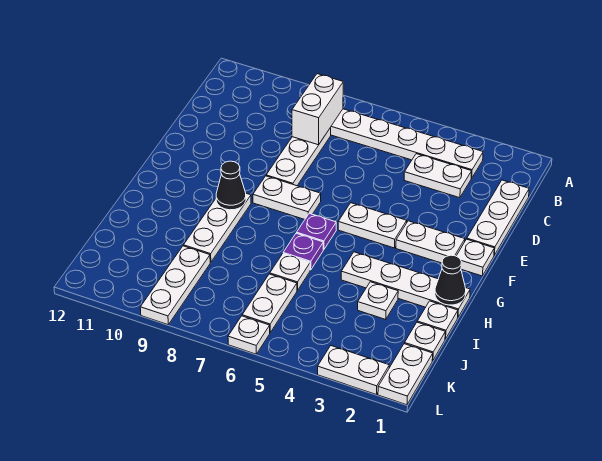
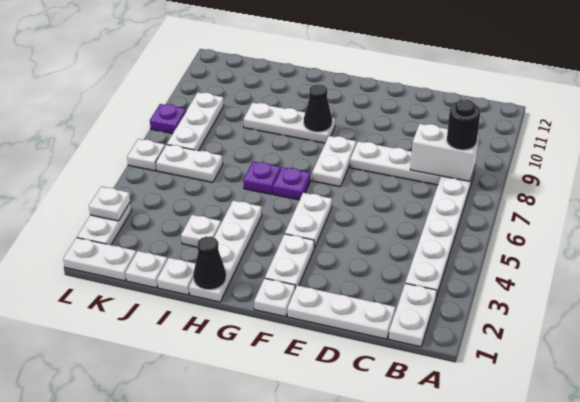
none -> black round brick B8 level 3
white plate C3:C4 level 1 -> white plate B1:B2 level 1
white plate I6 level 1 -> white plate L3 level 2
white plate J9:L9 level 1 -> white plate K7:K9 level 1
none -> purple plate L8 level 1

